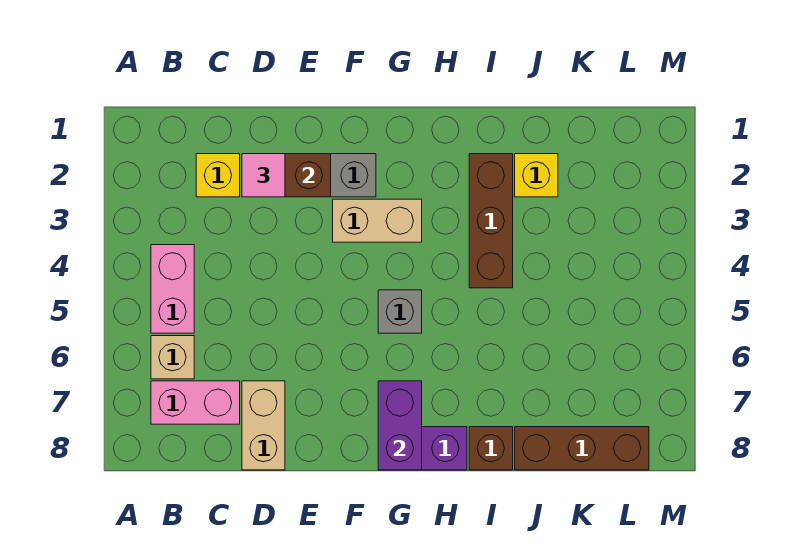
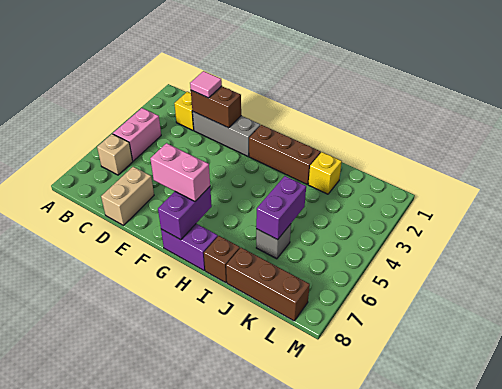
pink brick B7:C7 level 1 -> pink brick F7:G7 level 3
tan brick F3:G3 level 1 -> none
grey brick G5 level 1 -> grey brick J6 level 1
brown brick I2:I4 level 1 -> brown brick G2:I2 level 1
none -> purple brick J5:J6 level 2

